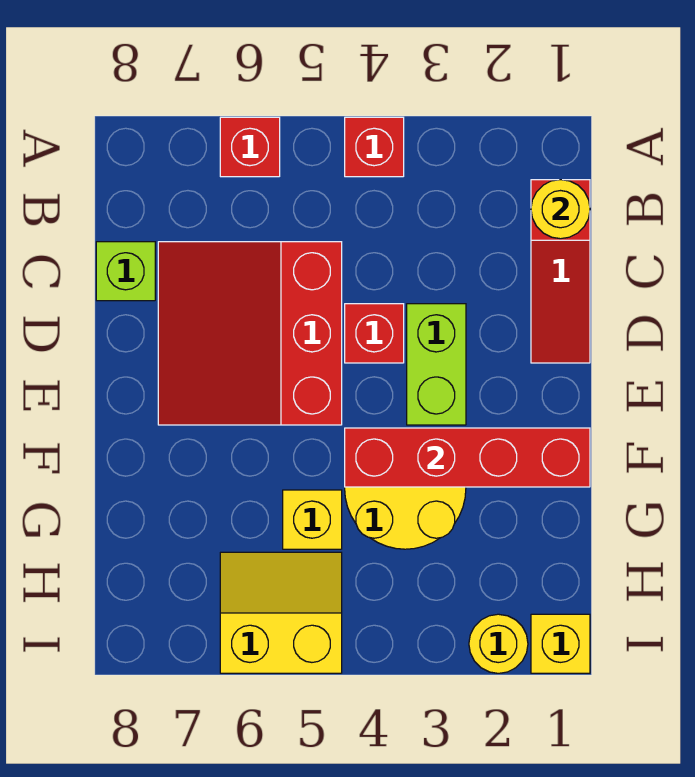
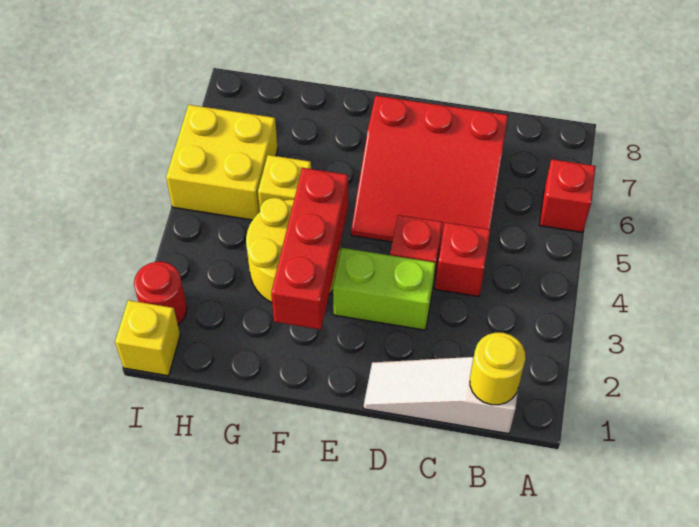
red brick A4 level 1 -> red brick C4 level 1
red slope B1:D1 level 1 top B -> white slope B1:D1 level 1 top B
red slope C5:E7 level 1 top 5 -> red slope C5:E7 level 1 top 7
lime brick C8 level 1 -> none
red brick F1:F4 level 2 -> red brick F2:F4 level 2
yellow slope H5:I6 level 1 top I -> yellow brick H5:I6 level 1
yellow round brick I2 level 1 -> red round brick I2 level 1

